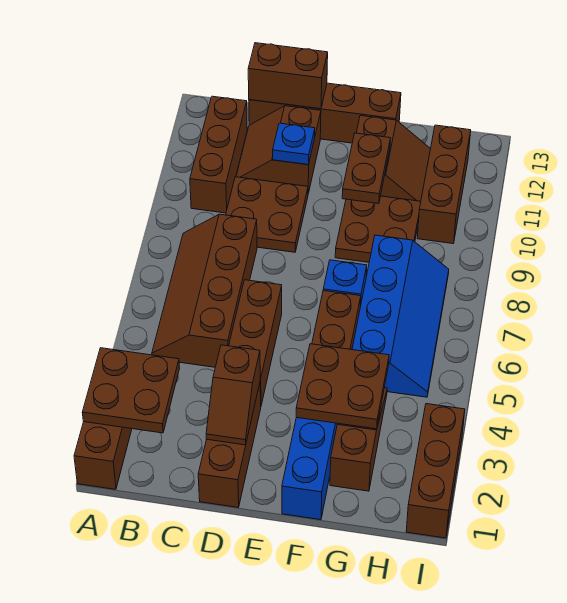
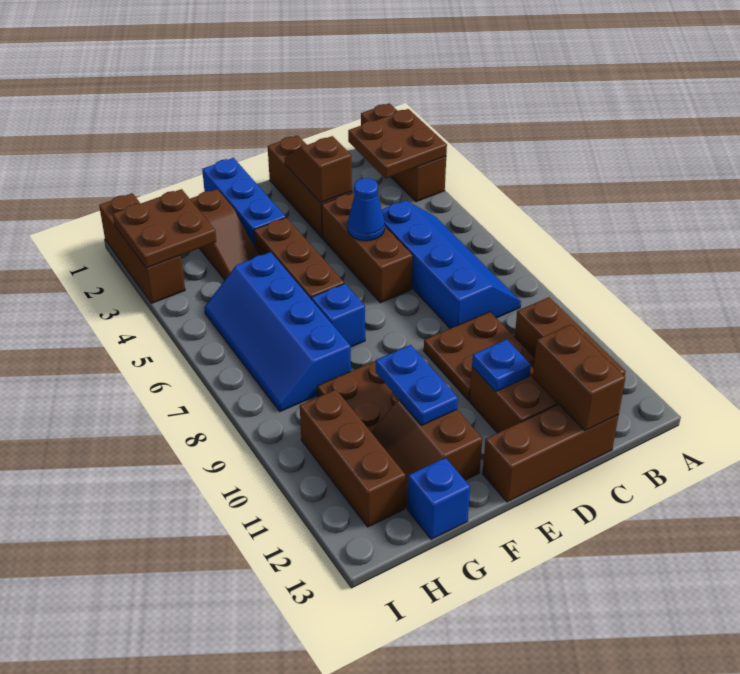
brown slope B5:C8 level 1 top C -> blue slope B5:C8 level 1 top C
brown brick C13:F13 level 1 -> brown brick C13:E13 level 1
brown brick C13:D13 level 2 -> brown brick C12:C13 level 2
none -> blue cone D5 level 2
brown plate F3:G4 level 2 -> brown plate H2:I3 level 2
brown plate F10:F11 level 2 -> blue plate F10:F11 level 2
none -> blue brick G13 level 1

